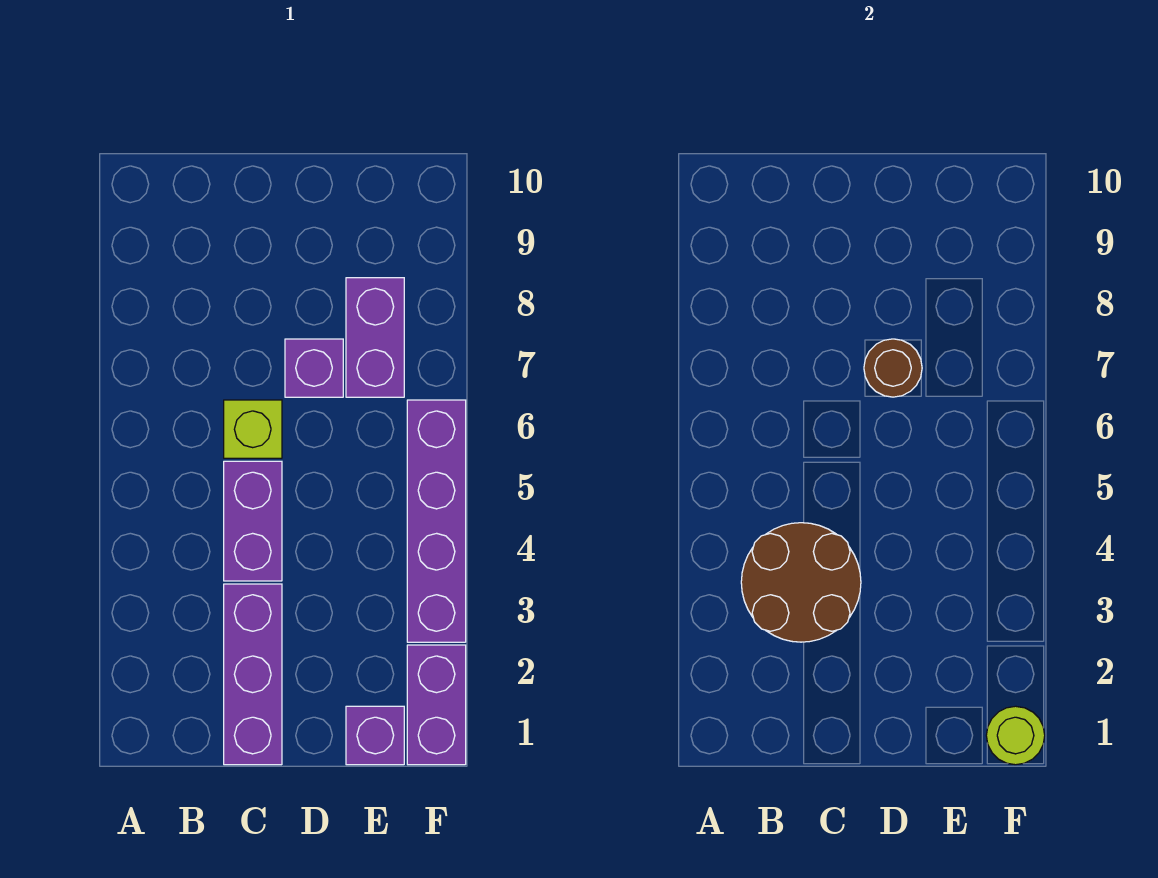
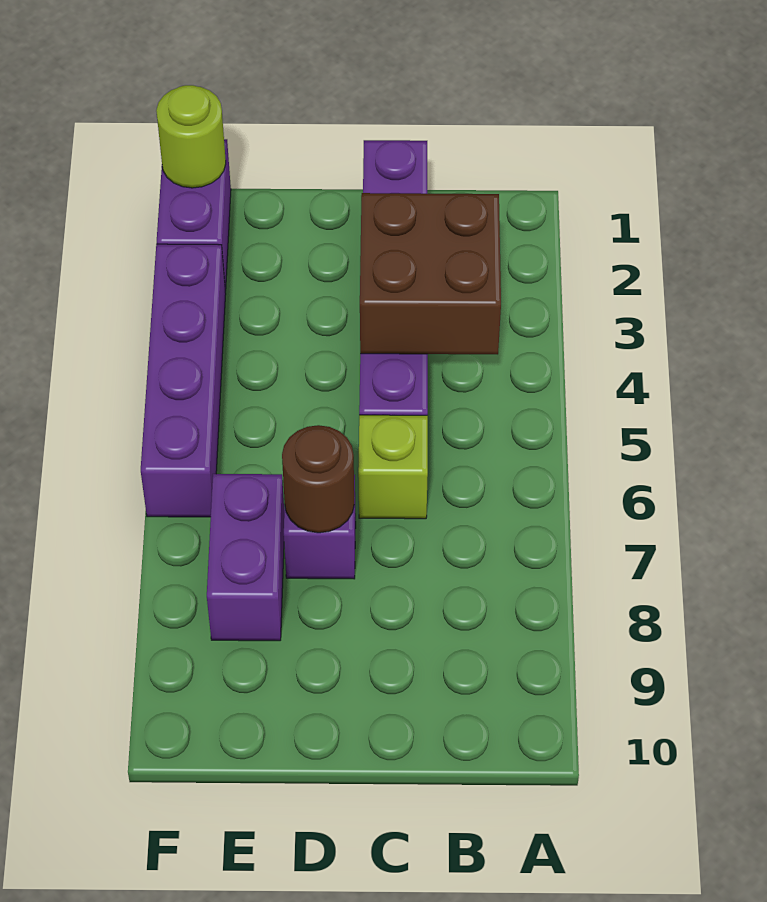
brown round brick B3:C4 level 2 -> brown brick B3:C4 level 2
purple brick E1 level 1 -> none

